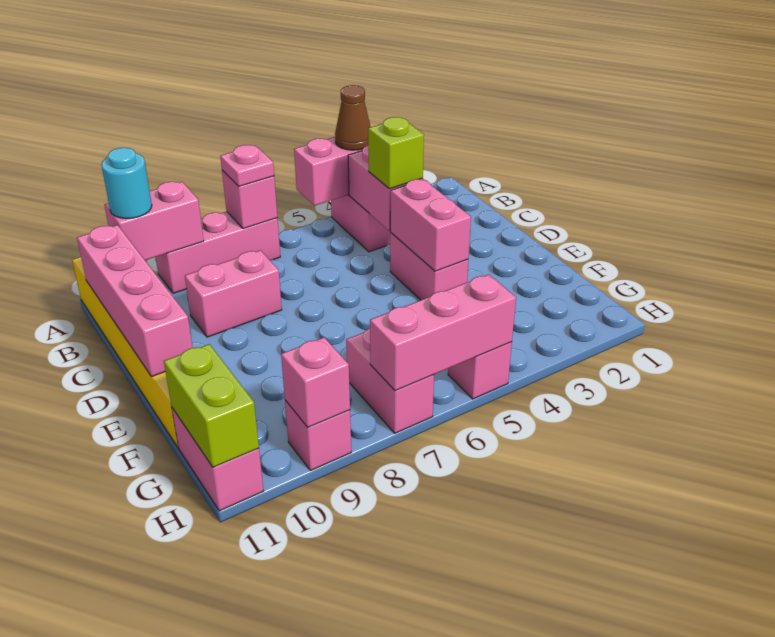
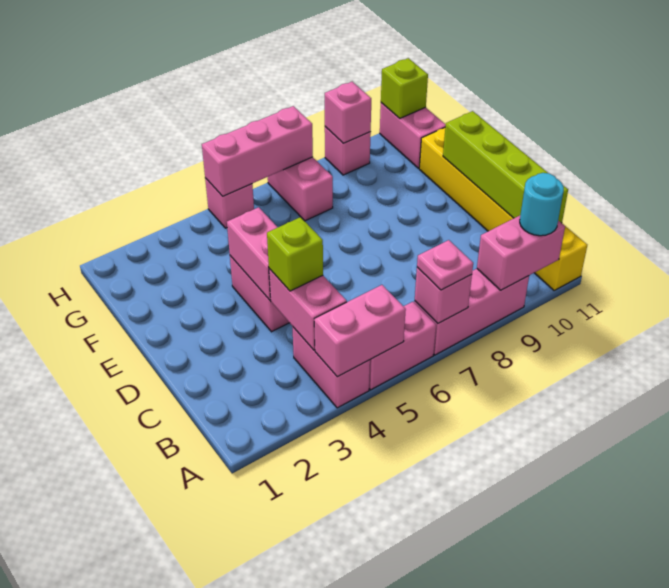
brown cone A4 level 3 -> none
pink brick B11:E11 level 2 -> lime brick B11:E11 level 2
pink brick C8:C9 level 1 -> pink brick A5:A6 level 1
lime brick G11:H11 level 2 -> lime brick H11 level 2

